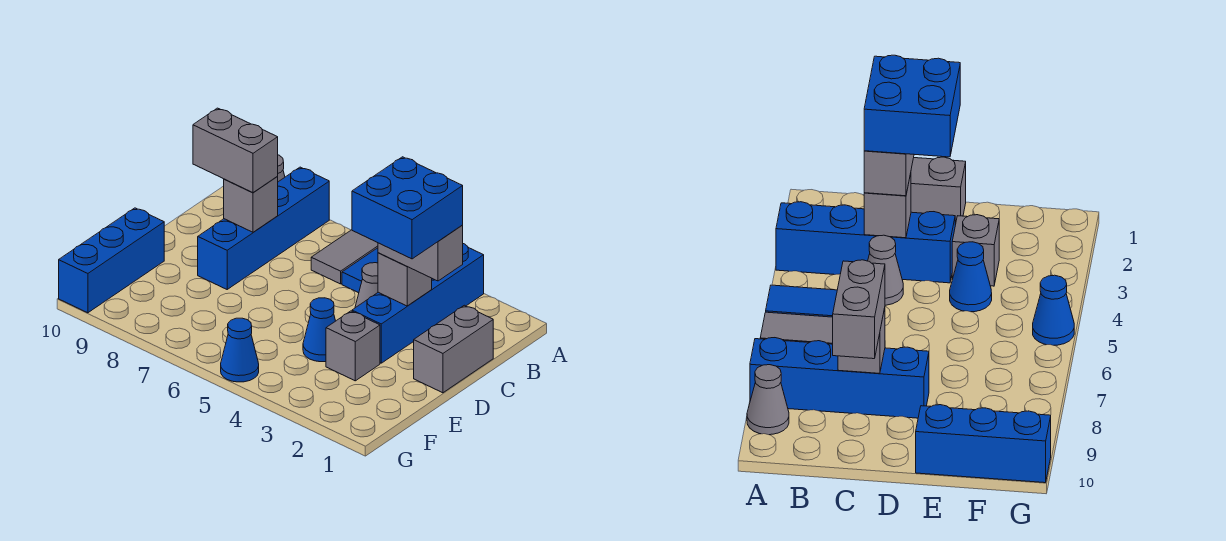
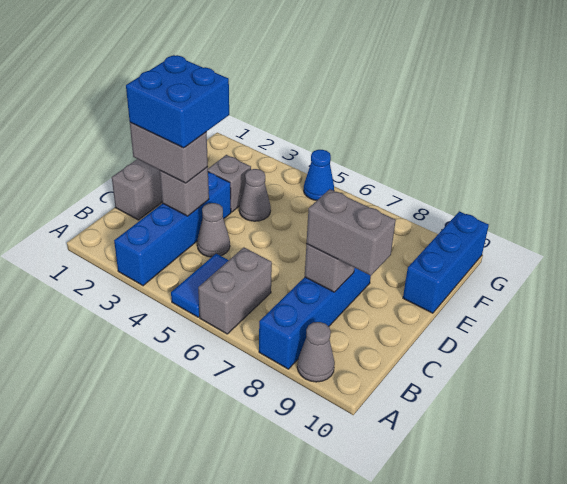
grey tile A6:B6 level 1 -> grey brick A6:B6 level 1
blue cone E4 level 1 -> grey cone E4 level 1

